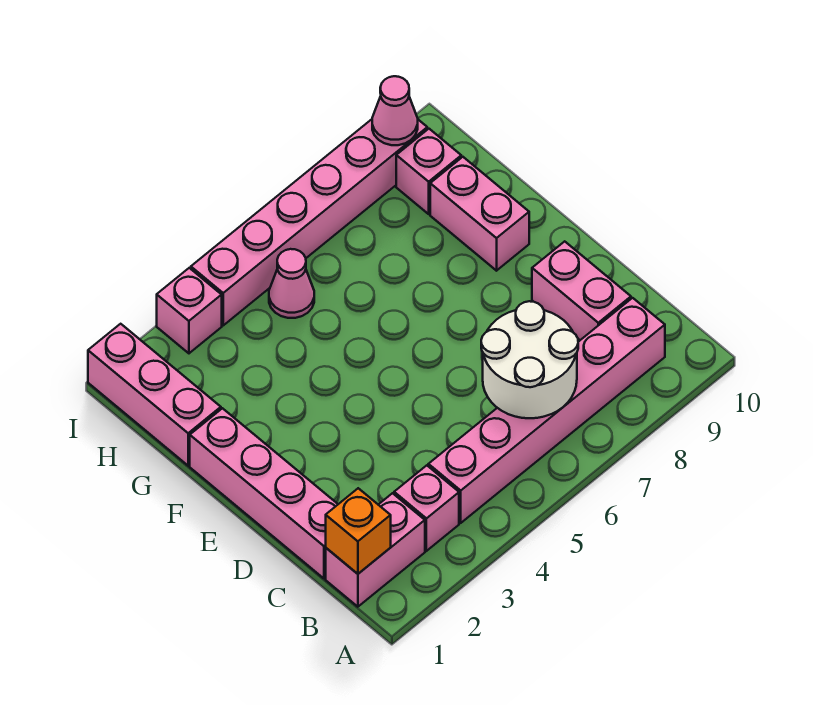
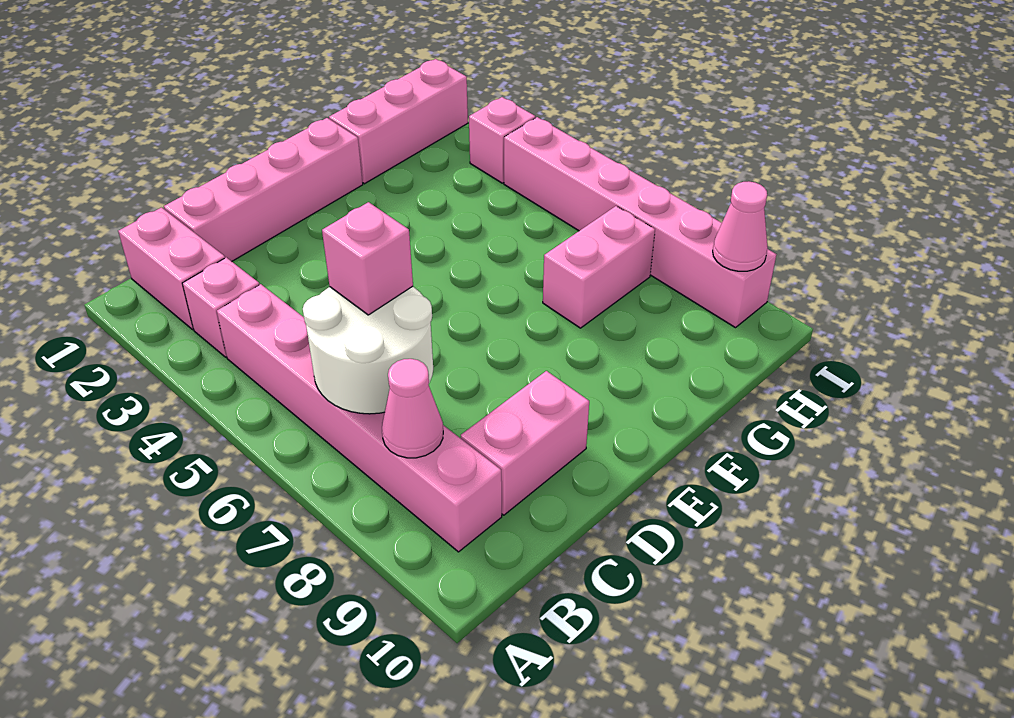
orange brick B1 level 2 -> none
pink brick F9:G9 level 1 -> pink brick G7:H7 level 1
pink cone H5 level 1 -> pink cone B8 level 2
pink brick H9 level 1 -> pink brick C6 level 3

